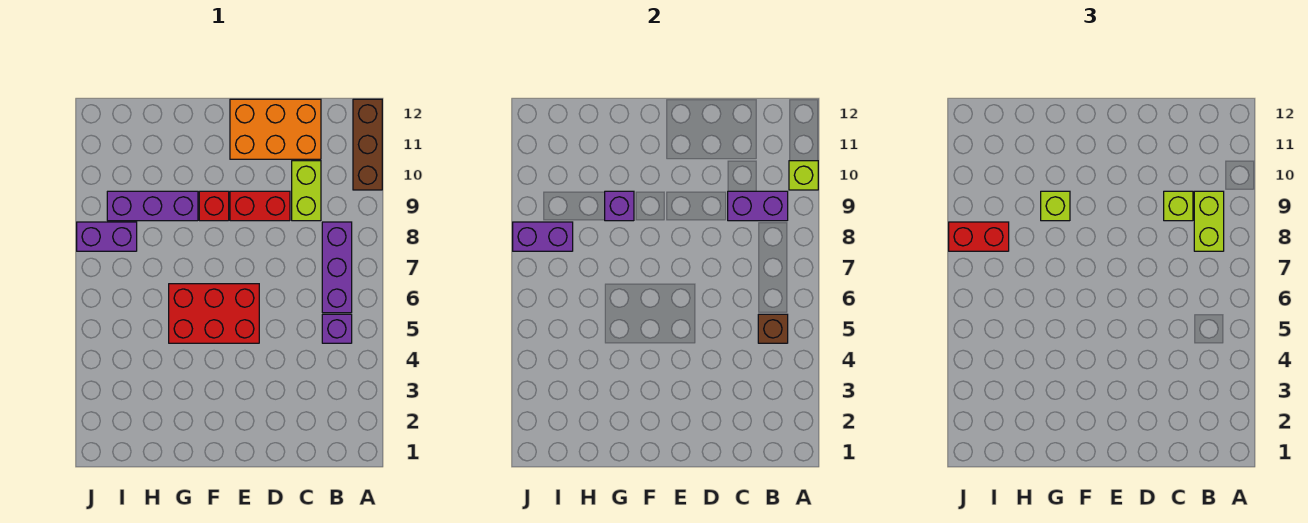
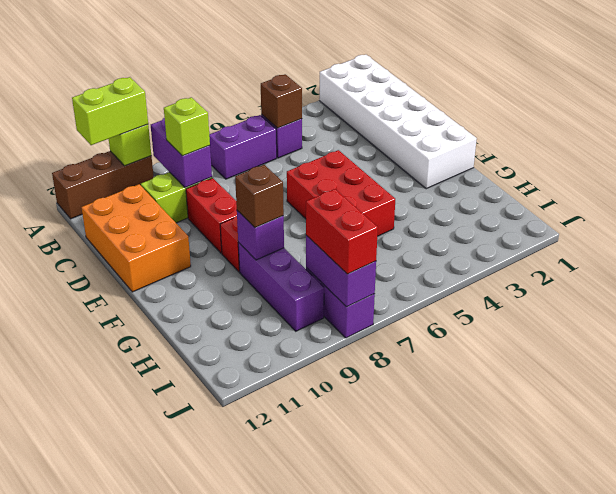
none -> white brick A1:F2 level 1
purple brick B6:B8 level 1 -> purple brick B6:B7 level 1
lime brick B8:B9 level 3 -> lime brick A10:A11 level 3
lime brick G9 level 3 -> brown brick G9 level 3

